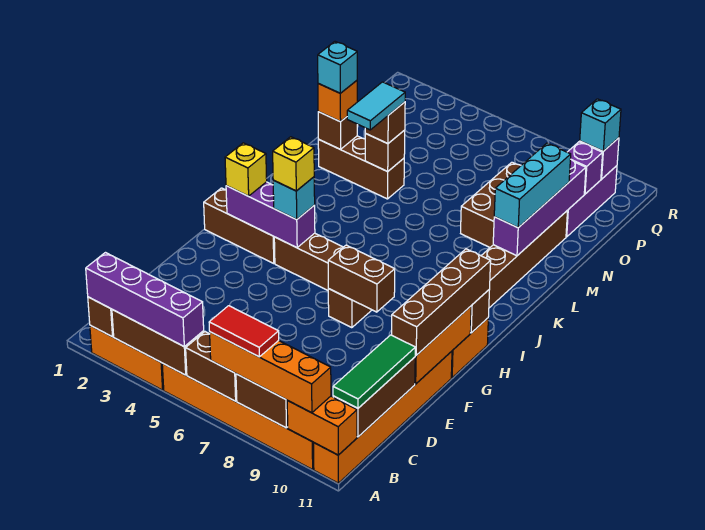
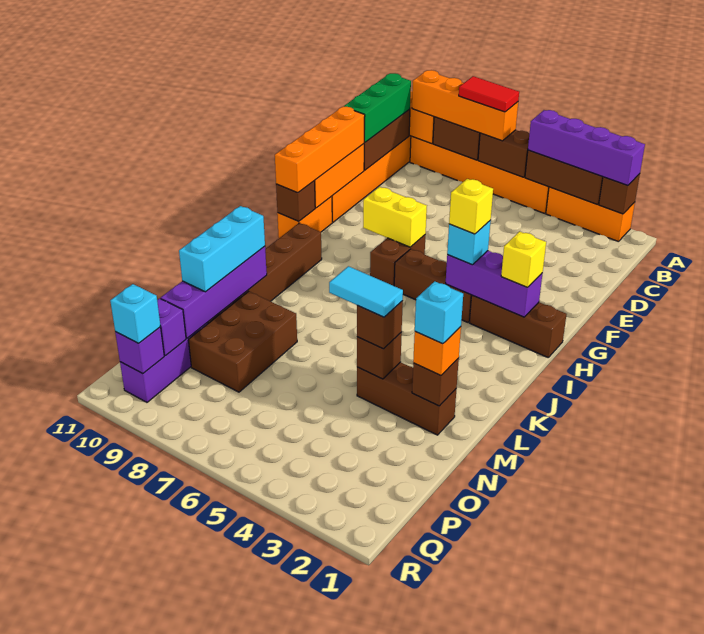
green tile B11:D11 level 3 -> green brick B11:D11 level 3
brown brick E11:H11 level 3 -> orange brick E11:H11 level 3
brown brick G7:G8 level 2 -> yellow brick G7:G8 level 2
cyan tile L4:M4 level 4 -> cyan tile M4:M5 level 4

